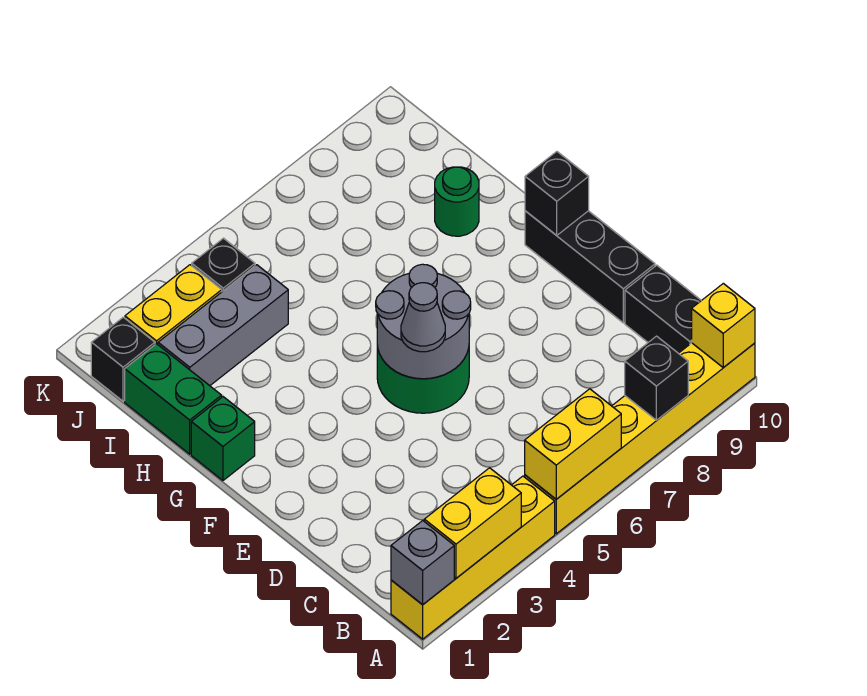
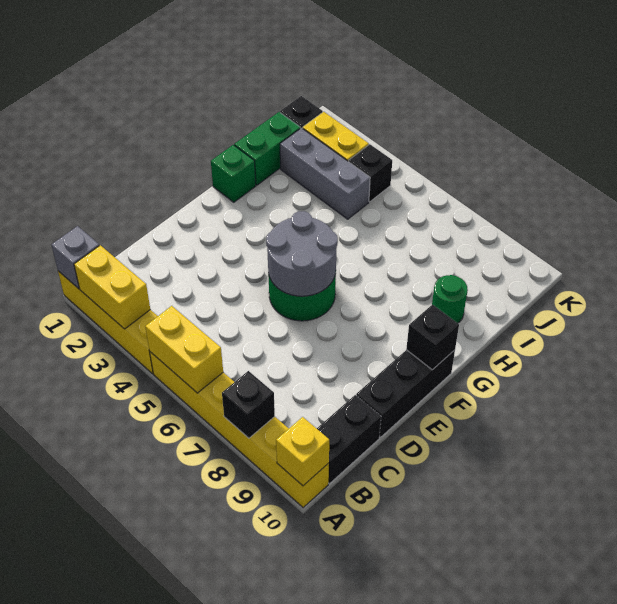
grey cone E5 level 3 -> none

